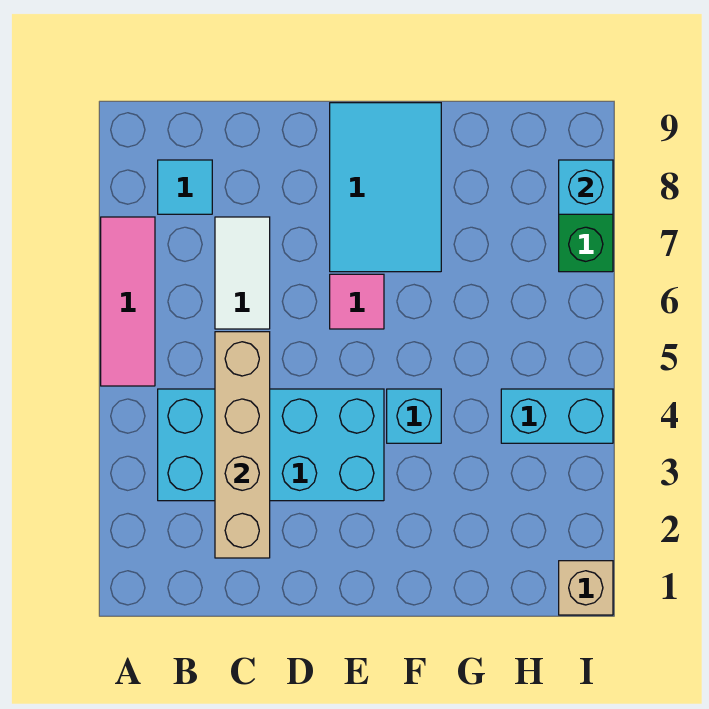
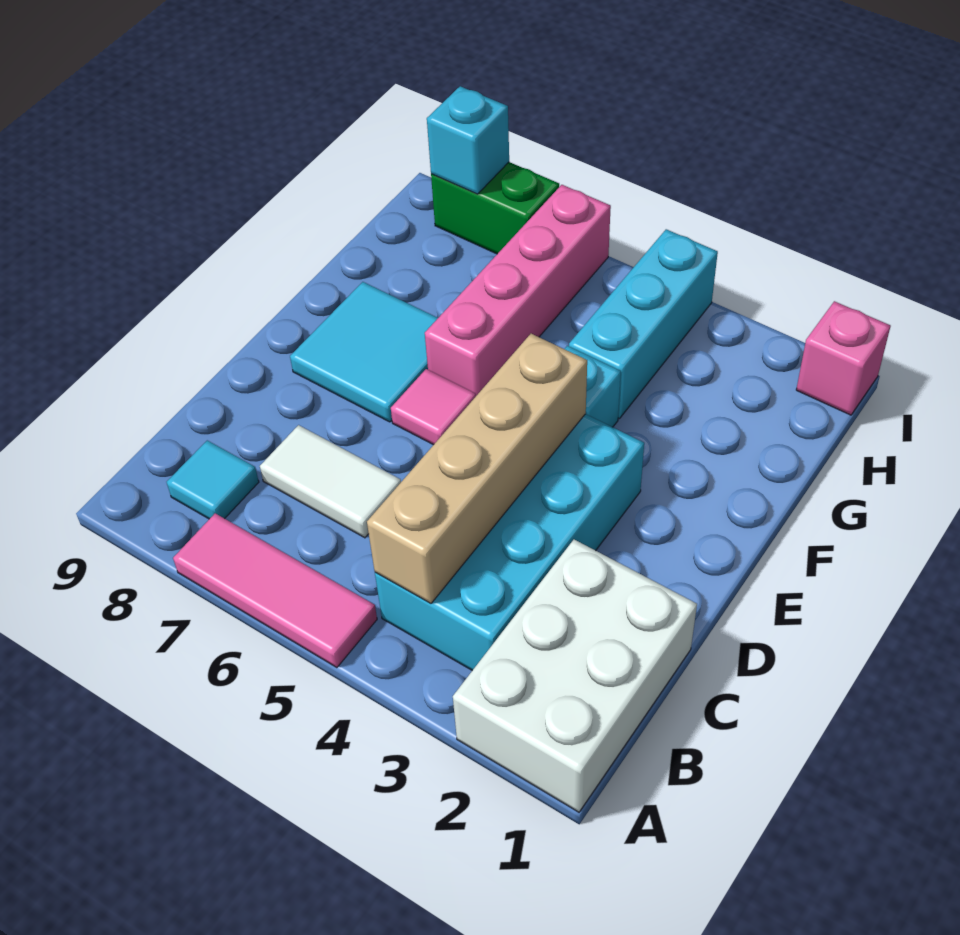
none -> white brick A1:C2 level 1
tan brick C2:C5 level 2 -> tan brick B4:E4 level 2
cyan tile E7:F9 level 1 -> cyan tile E7:F8 level 1
none -> pink brick F6:I6 level 1
cyan brick H4:I4 level 1 -> cyan brick G4:I4 level 1
tan brick I1 level 1 -> pink brick I1 level 1

